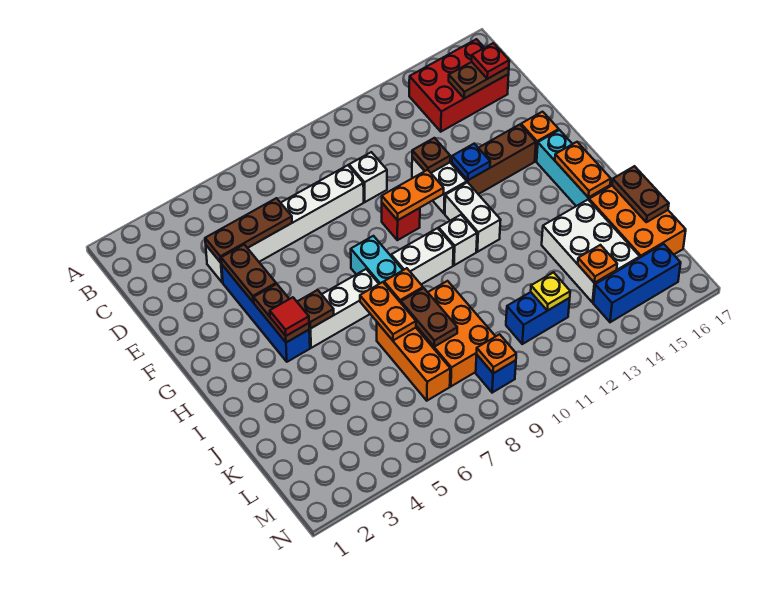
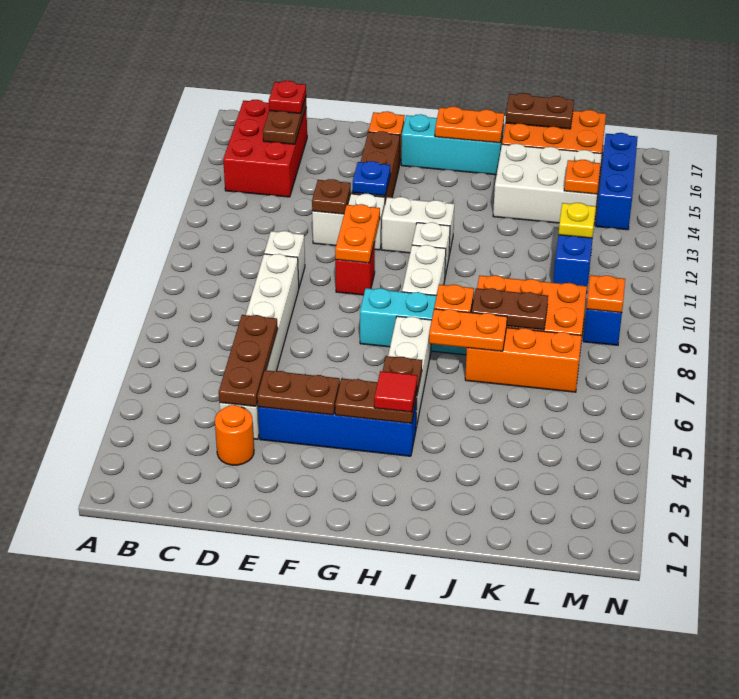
none -> orange round brick D3 level 1

